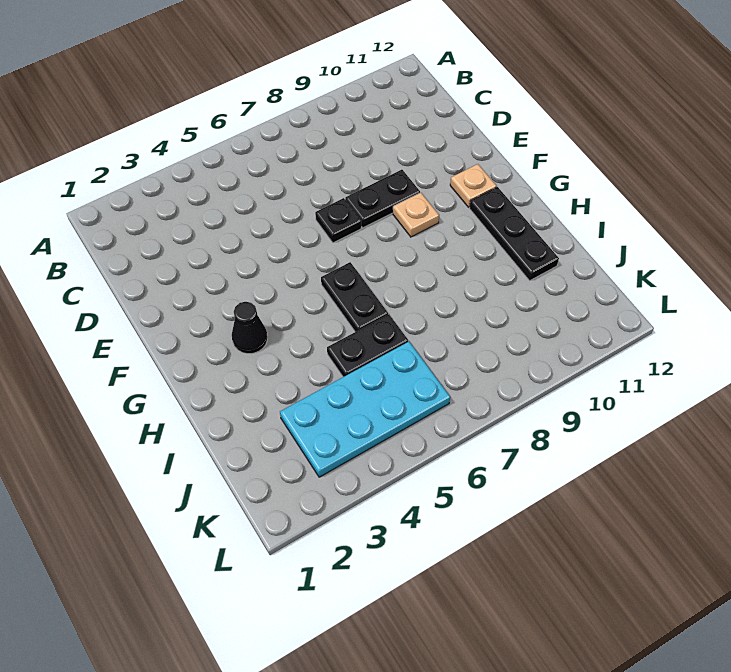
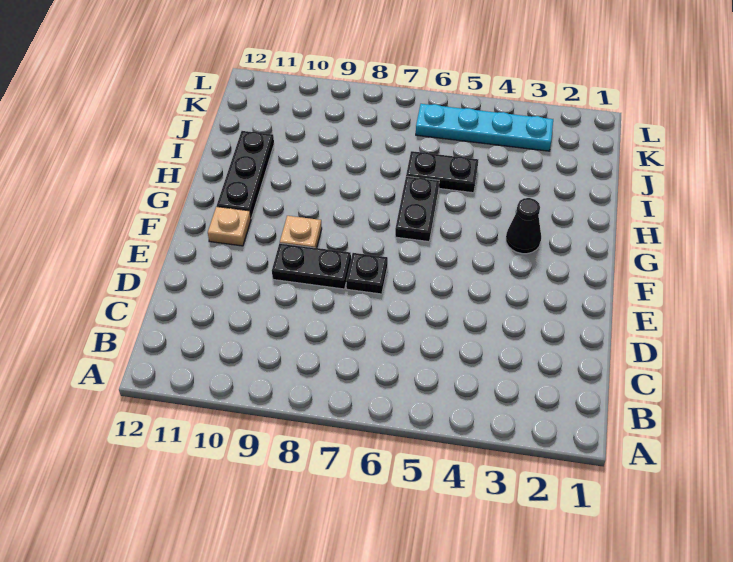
cyan plate J3:K6 level 1 -> cyan plate K3:K6 level 1

